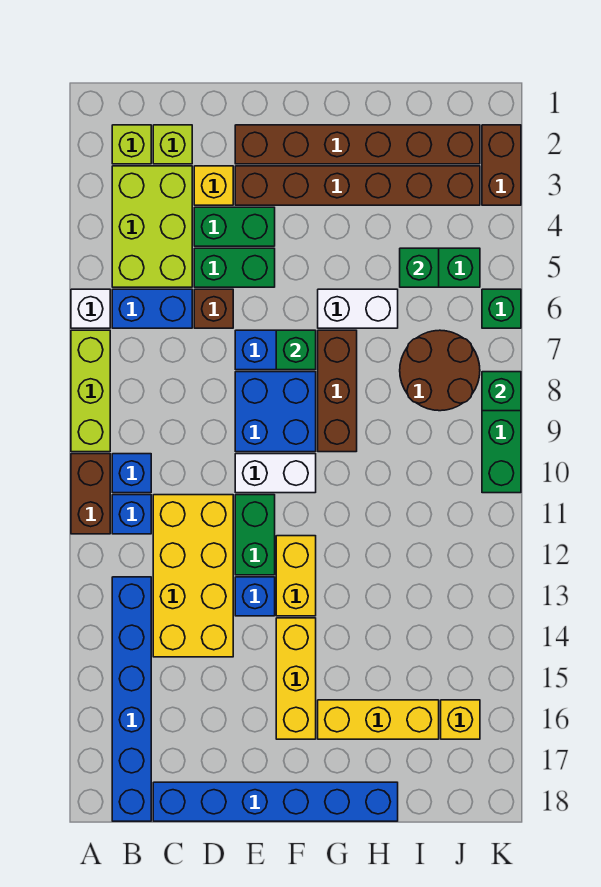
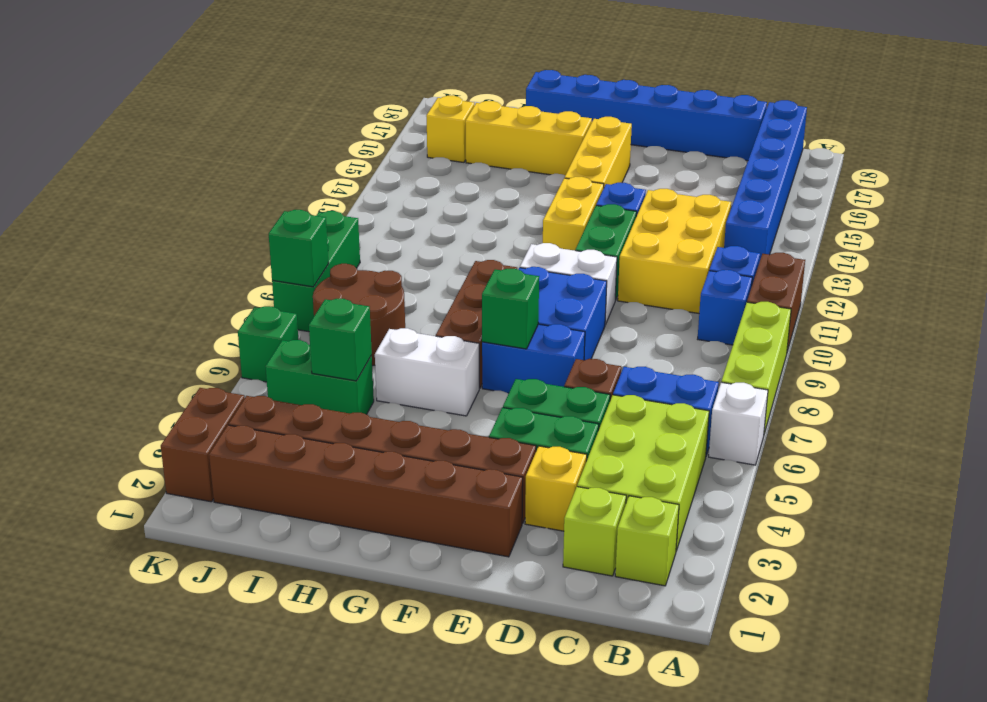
yellow brick C11:D14 level 1 -> yellow brick C11:D13 level 1

